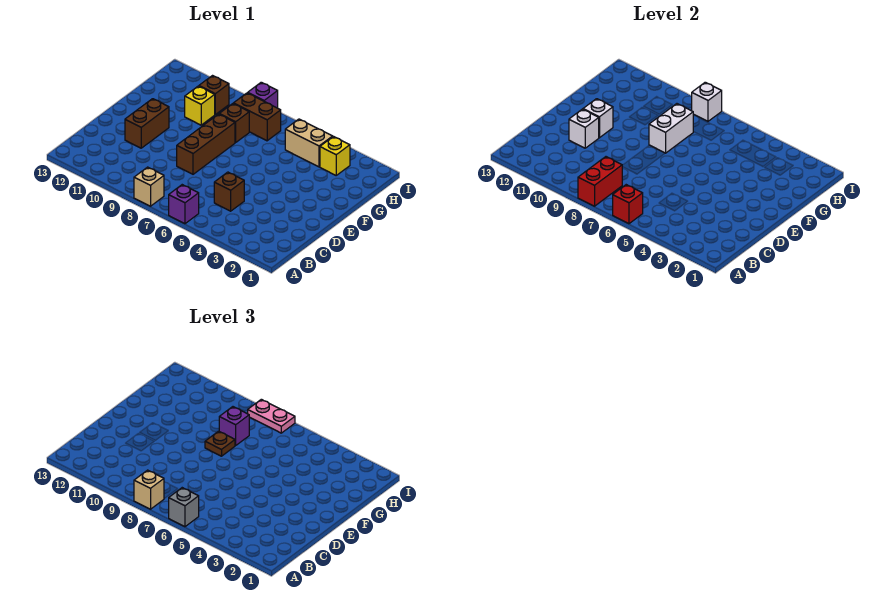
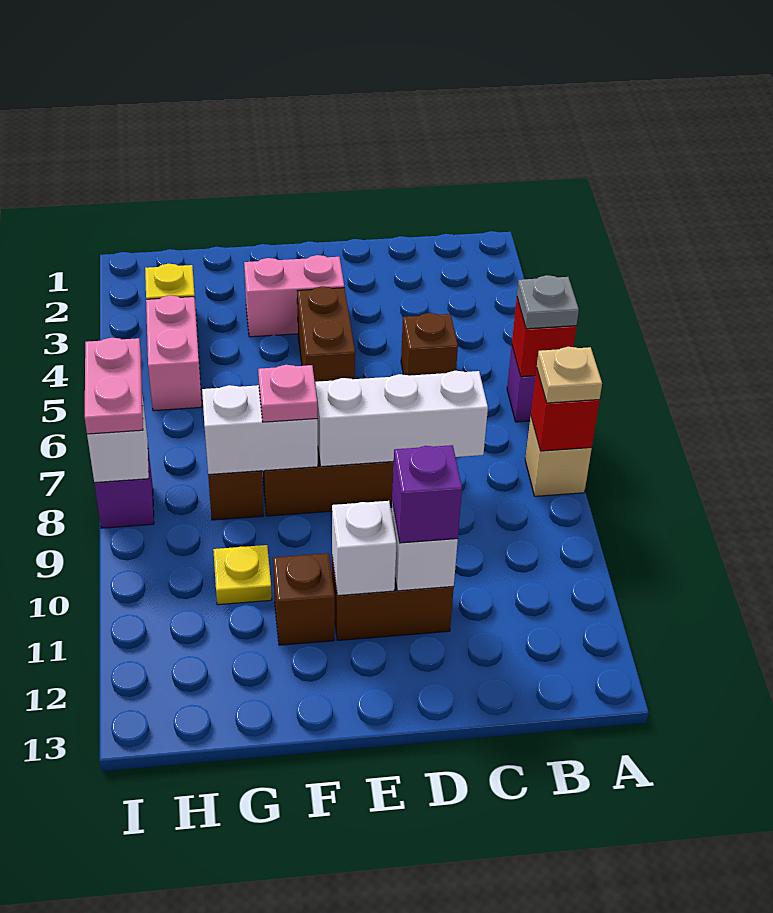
grey brick A6 level 3 -> grey plate A6 level 3
red brick A8:B8 level 2 -> red brick A8 level 2
tan brick A8 level 3 -> tan plate A8 level 3
none -> white brick C8:E8 level 2
none -> pink brick E3:F3 level 1
brown plate F8 level 3 -> pink plate F8 level 3
purple brick G8 level 3 -> purple brick D11 level 3
yellow brick G10 level 1 -> yellow plate G10 level 1
tan brick H4:H5 level 1 -> pink brick H4:H5 level 1
brown brick H7:H8 level 1 -> brown brick E4:E5 level 1
brown brick H10 level 1 -> brown brick F11 level 1

